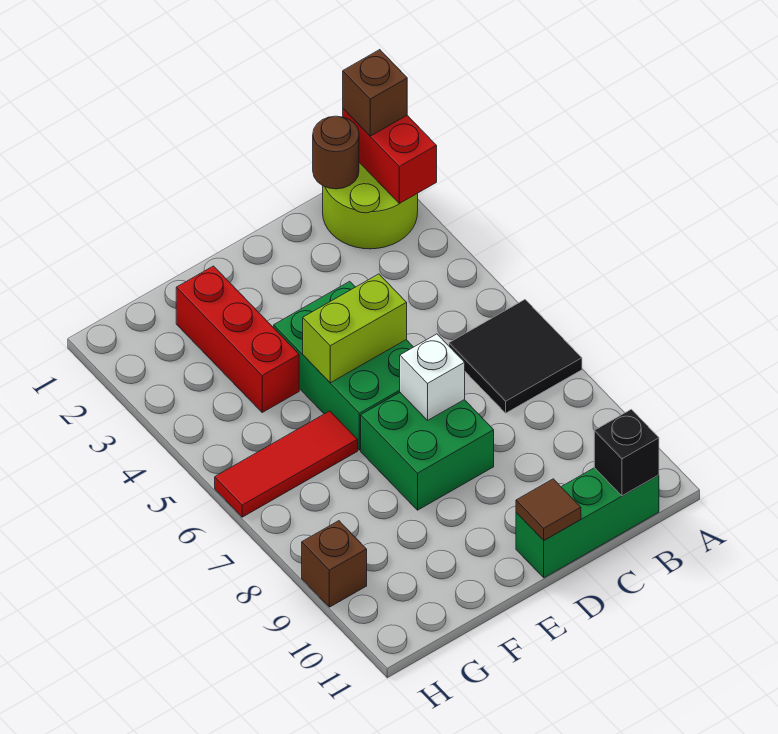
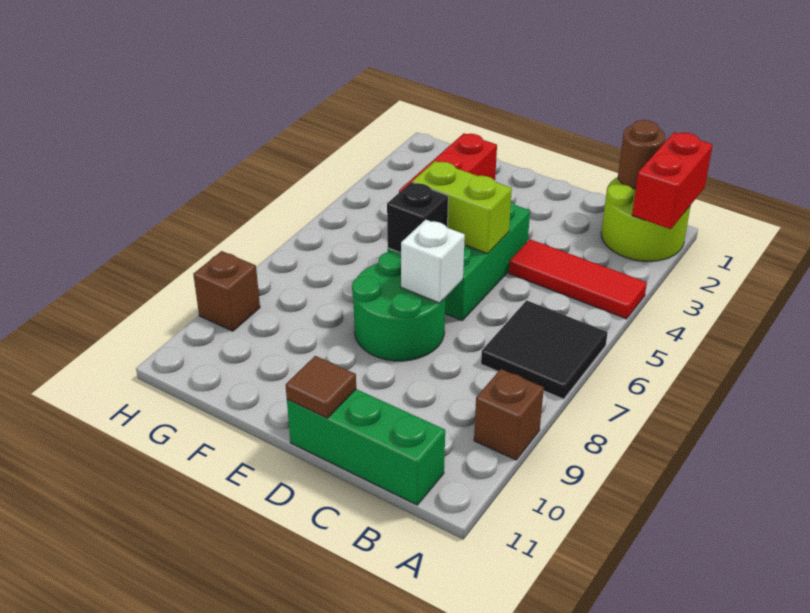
brown brick A1 level 3 -> brown brick A9 level 1
black brick B11 level 2 -> black brick E6 level 2
green brick D7:E8 level 1 -> green round brick D7:E8 level 1
red tile F6:H6 level 1 -> red tile A4:C4 level 1

